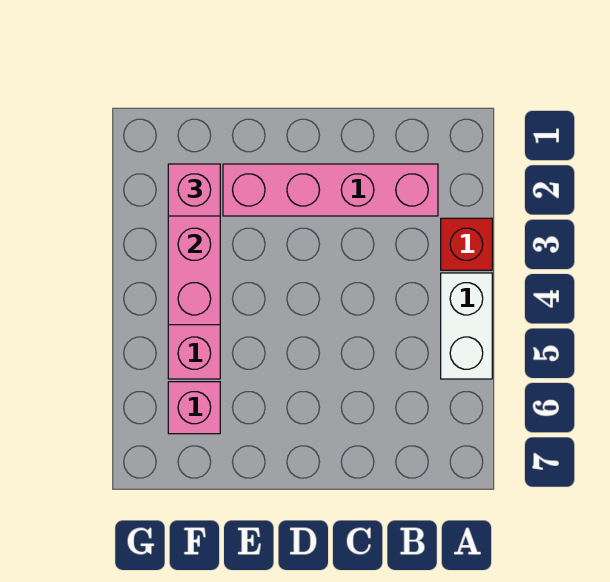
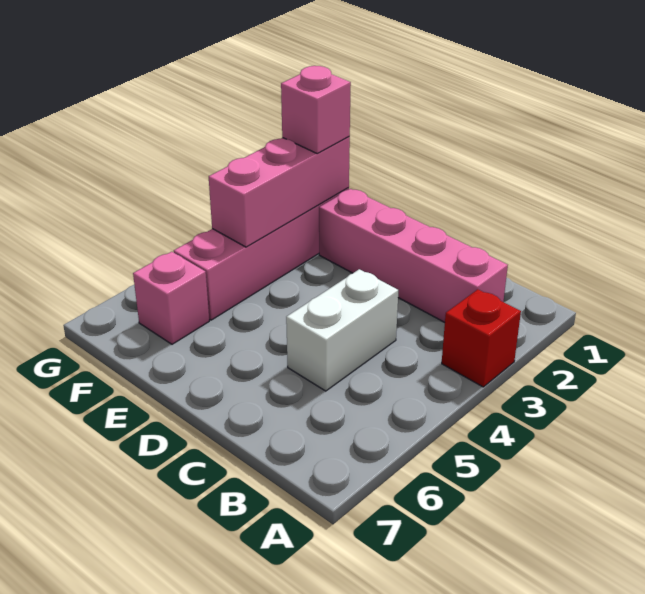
white brick A4:A5 level 1 -> white brick C4:C5 level 1

